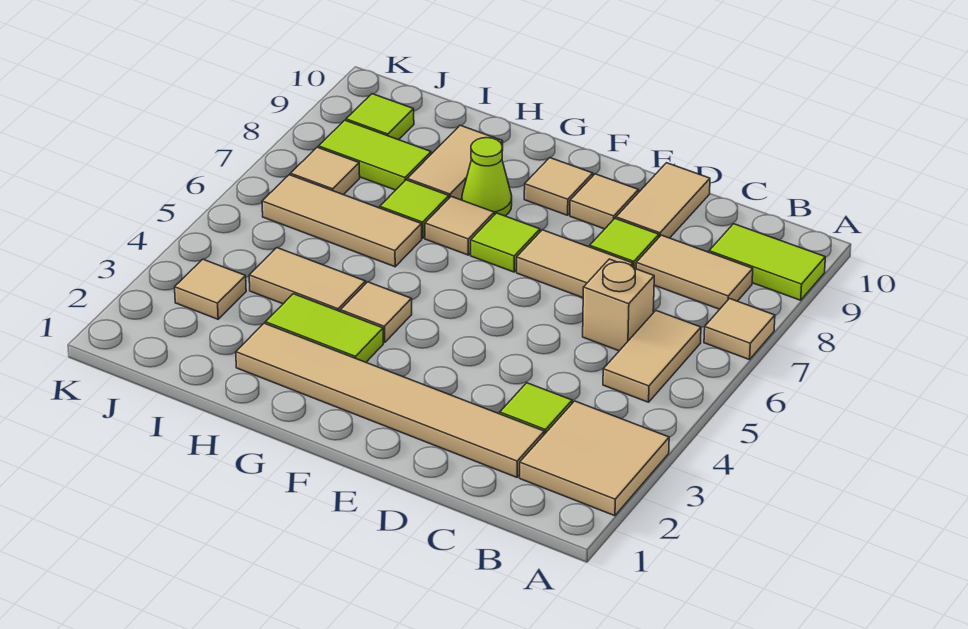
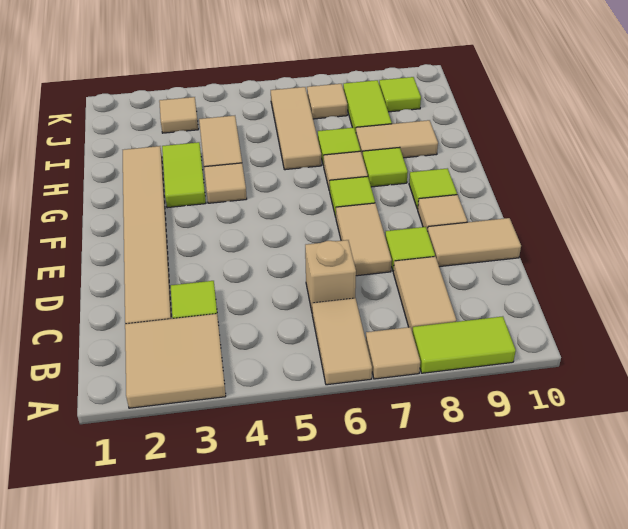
lime tile A9:B9 level 1 -> lime tile A8:A9 level 1
tan tile B5:B6 level 1 -> tan tile A6:B6 level 1
tan tile F9 level 1 -> lime tile F9 level 1
lime cone G8 level 1 -> lime tile G8 level 1

